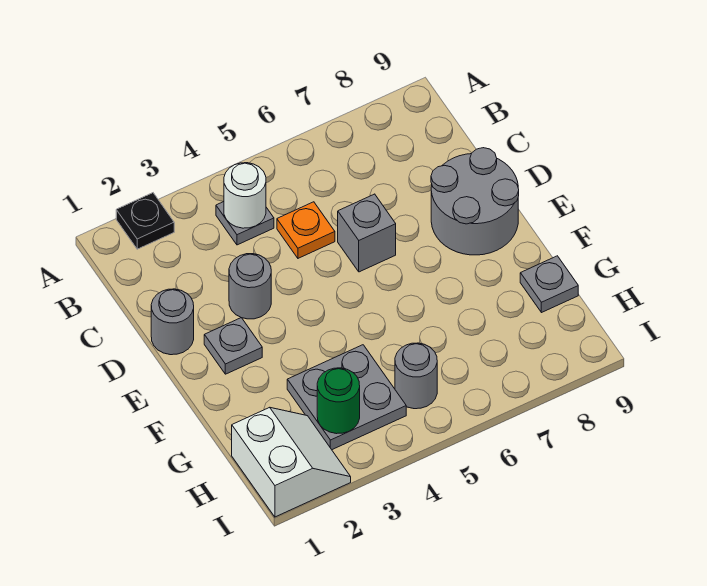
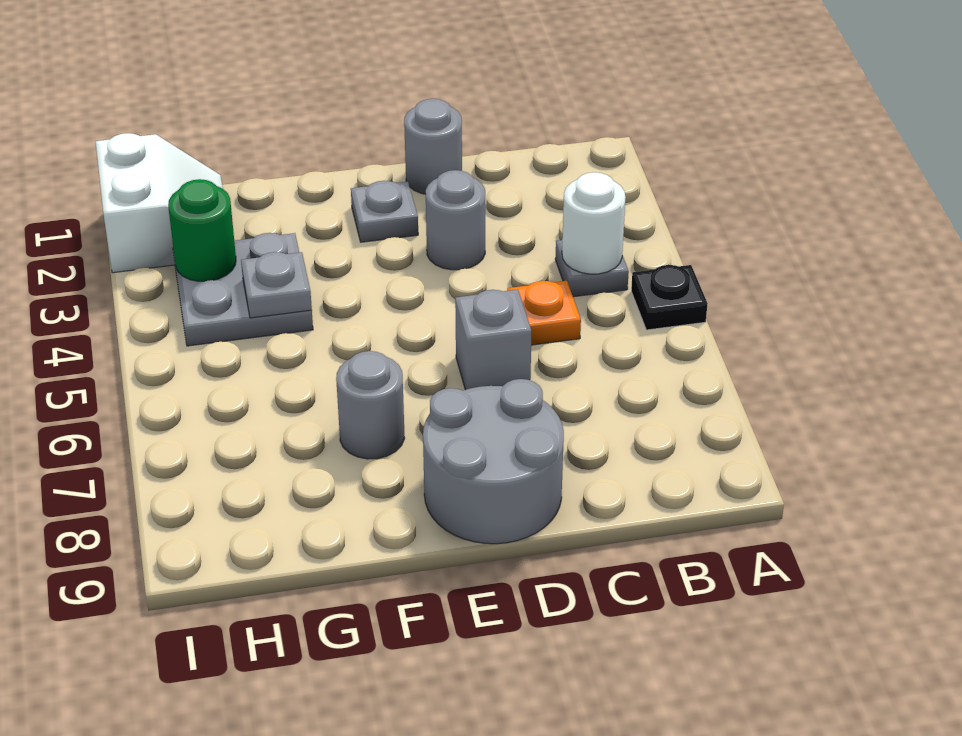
black plate A2 level 1 -> black plate A5 level 1
grey plate G9 level 1 -> grey plate G4 level 2
white slope H1:I2 level 1 top 1 -> white slope H1:I2 level 1 top I
grey round brick H5 level 1 -> grey round brick F7 level 1

